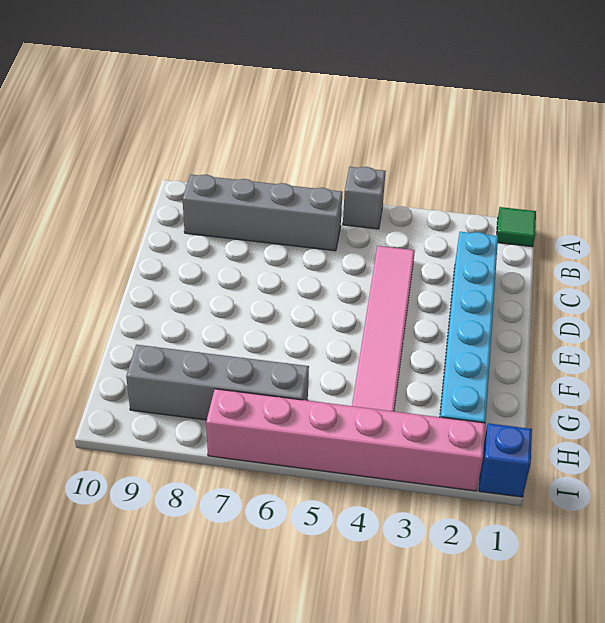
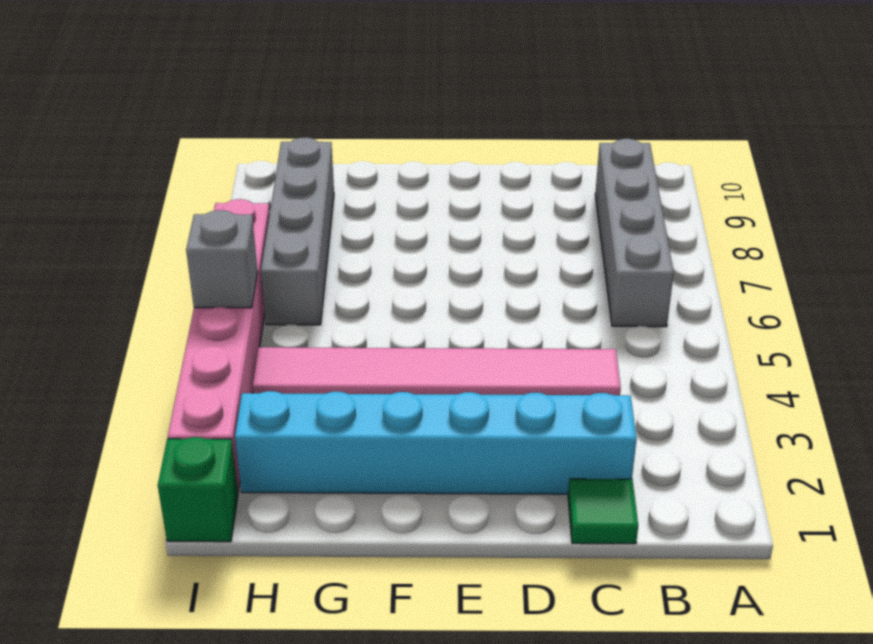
green tile A1 level 1 -> green tile C1 level 1
grey brick A5 level 1 -> grey brick I5 level 2
blue brick I1 level 1 -> green brick I1 level 1

